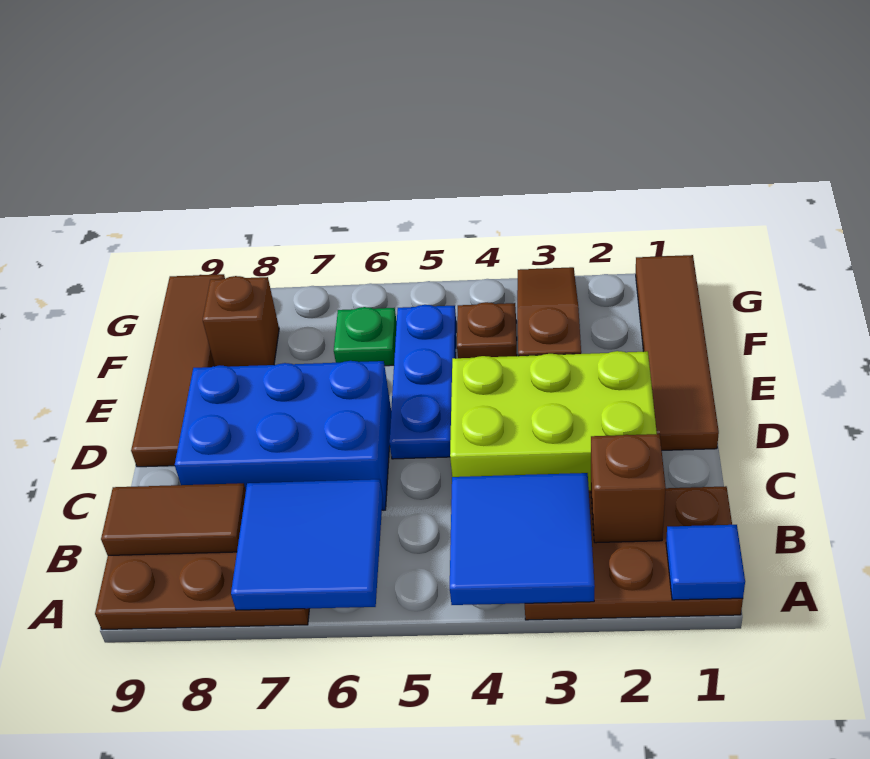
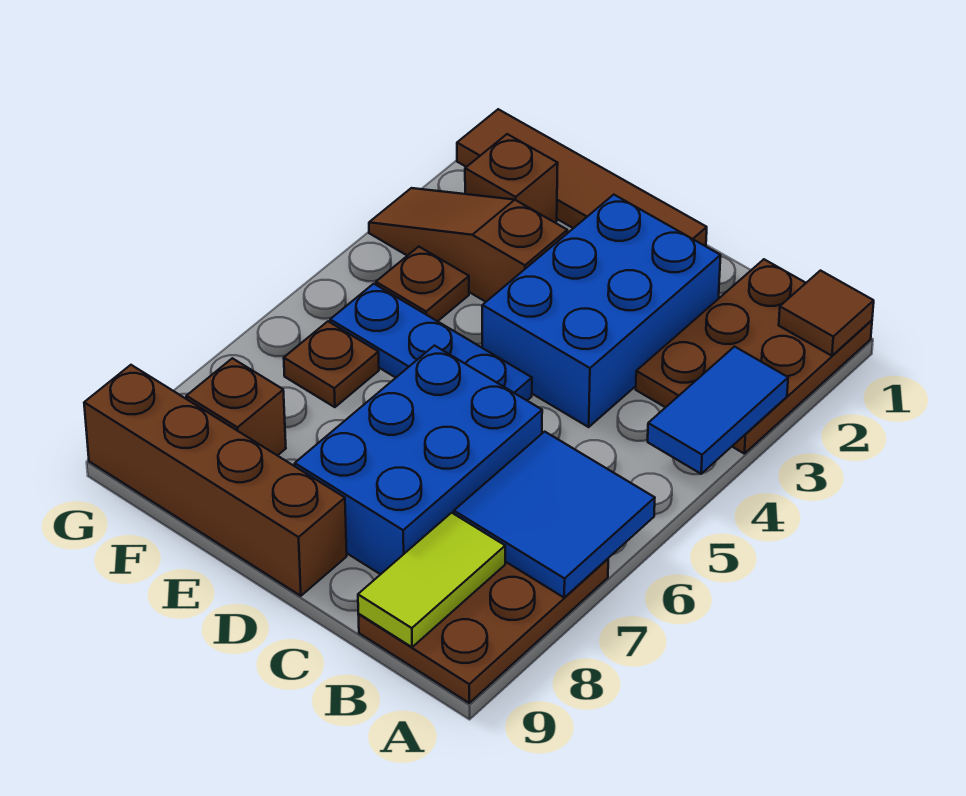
blue tile A1 level 2 -> brown tile A1 level 2
blue tile A3:B4 level 2 -> blue tile A3:A4 level 2
brown brick B2 level 2 -> brown brick F2 level 1
brown tile B8:B9 level 2 -> lime tile B8:B9 level 2
lime brick C2:D4 level 1 -> blue brick C2:D4 level 1
brown tile D9:G9 level 1 -> brown brick D9:G9 level 1
green plate F6 level 1 -> brown plate F6 level 1

